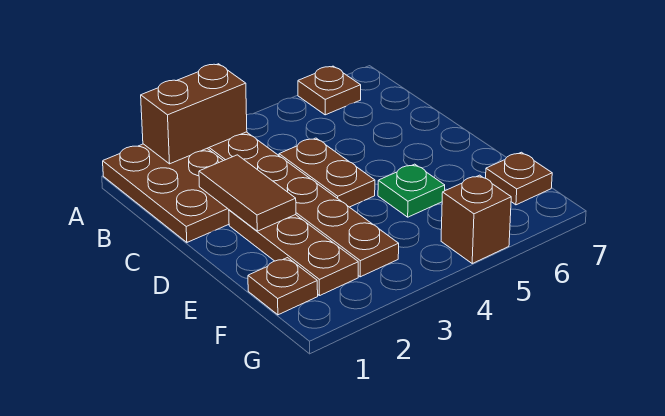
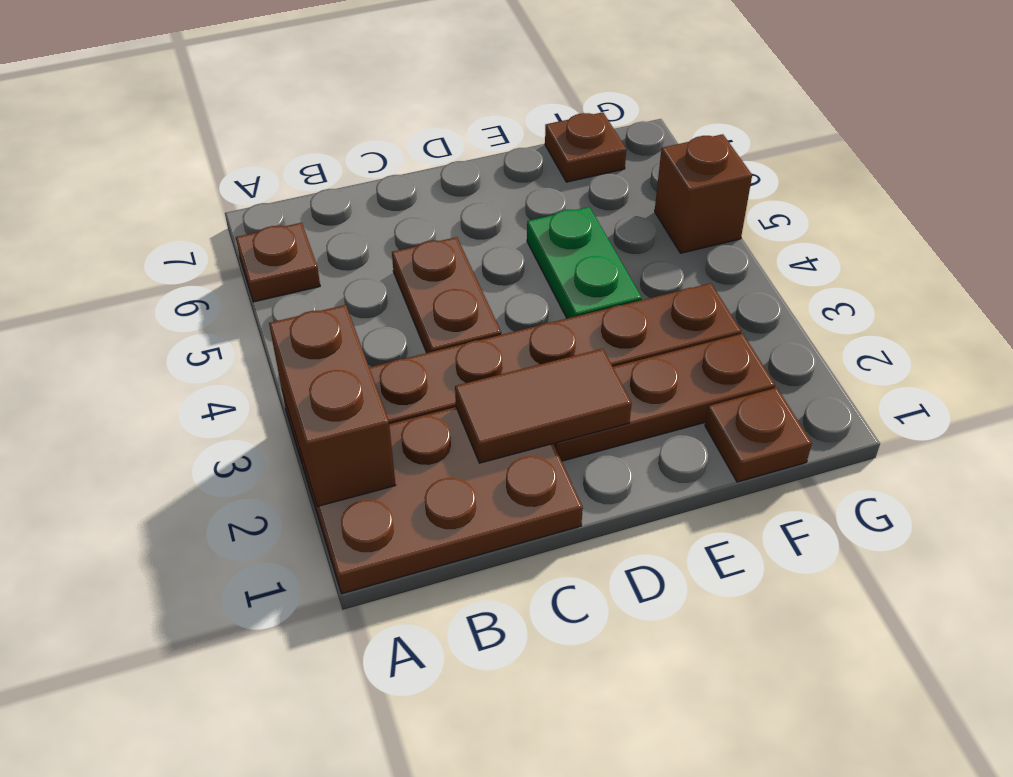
brown plate C4:D4 level 1 -> brown plate C4:C5 level 1
green plate E5 level 1 -> green plate E4:E5 level 1

